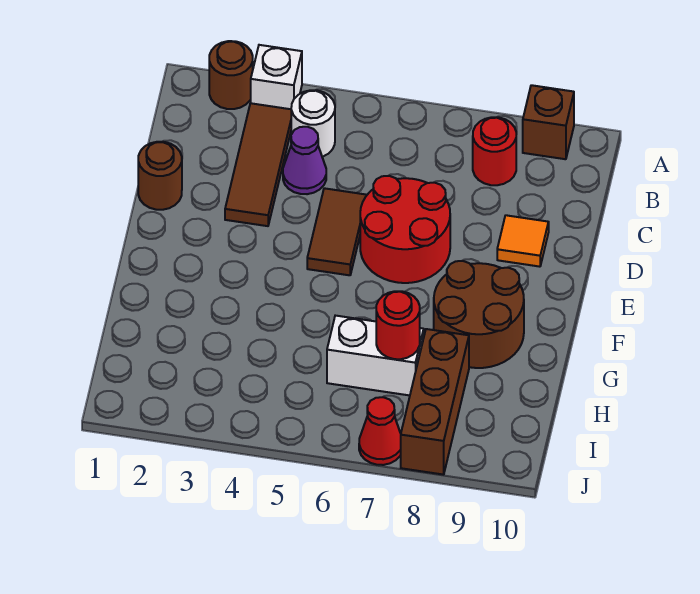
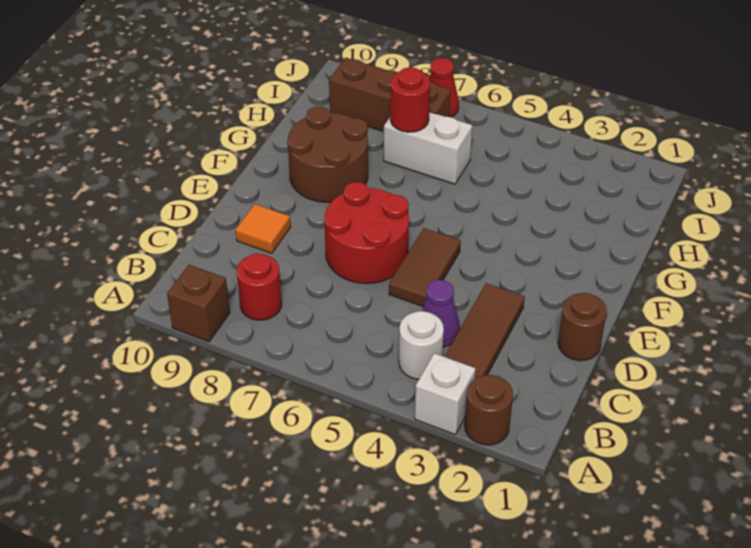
brown brick H8:J8 level 1 -> brown brick I7:I9 level 1

